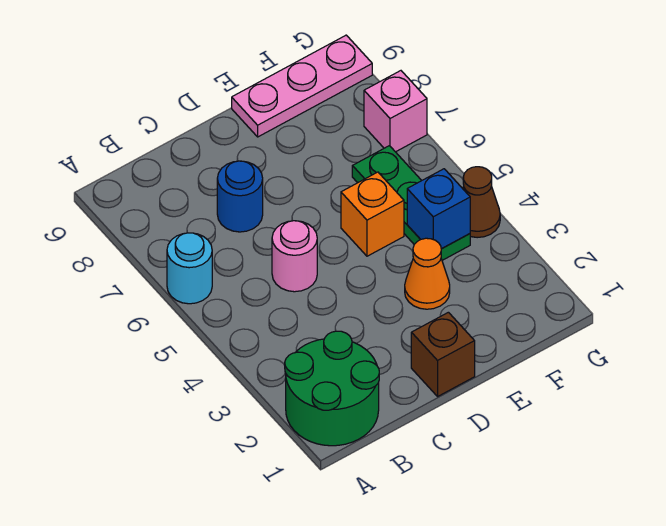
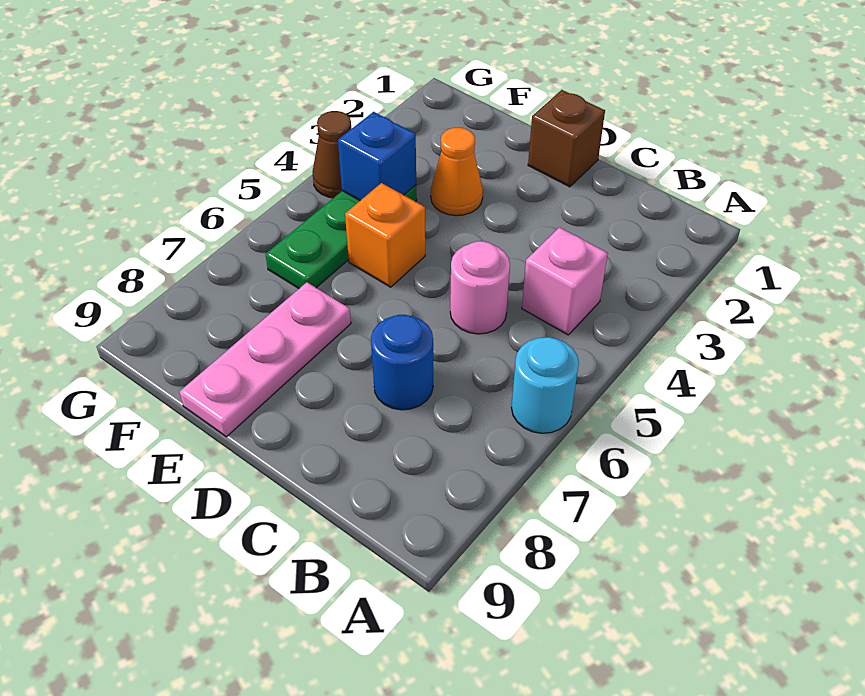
green round brick A1:B2 level 1 -> none
pink plate E9:G9 level 1 -> pink plate E7:E9 level 1
pink brick G7 level 1 -> pink brick B4 level 1

